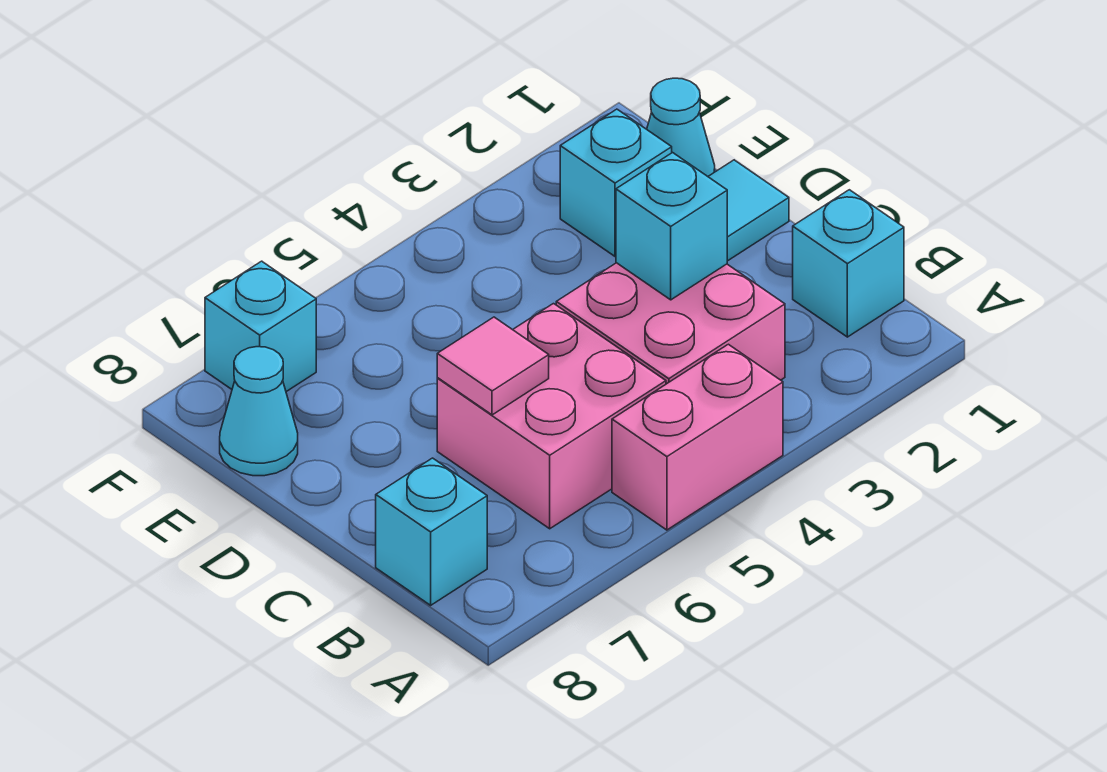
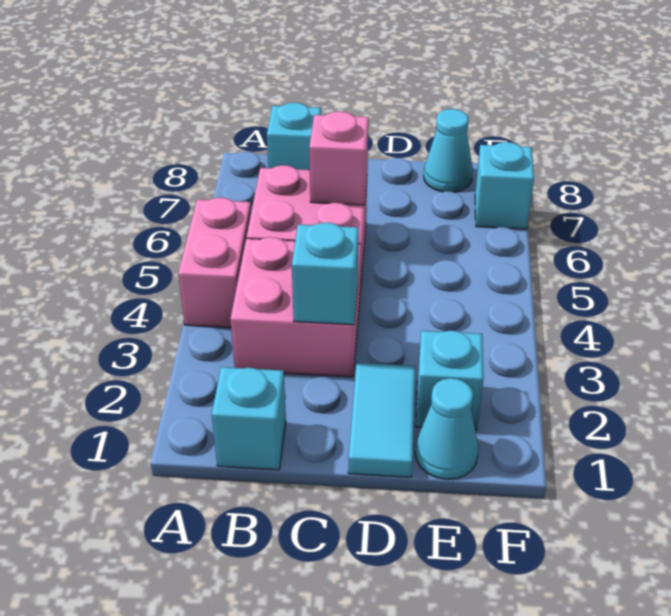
pink tile C6 level 2 -> pink brick C6 level 2

